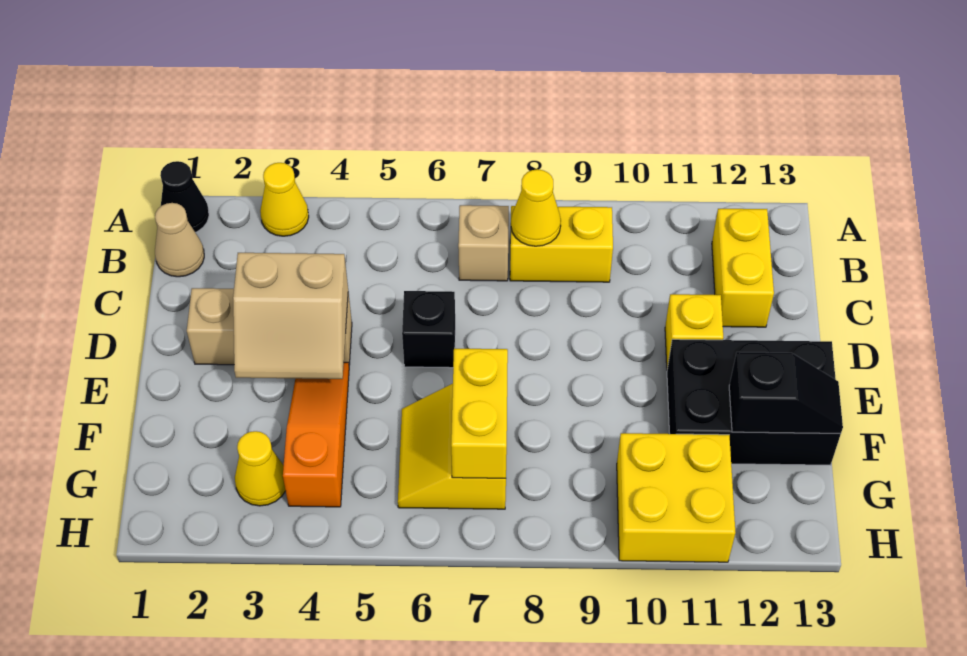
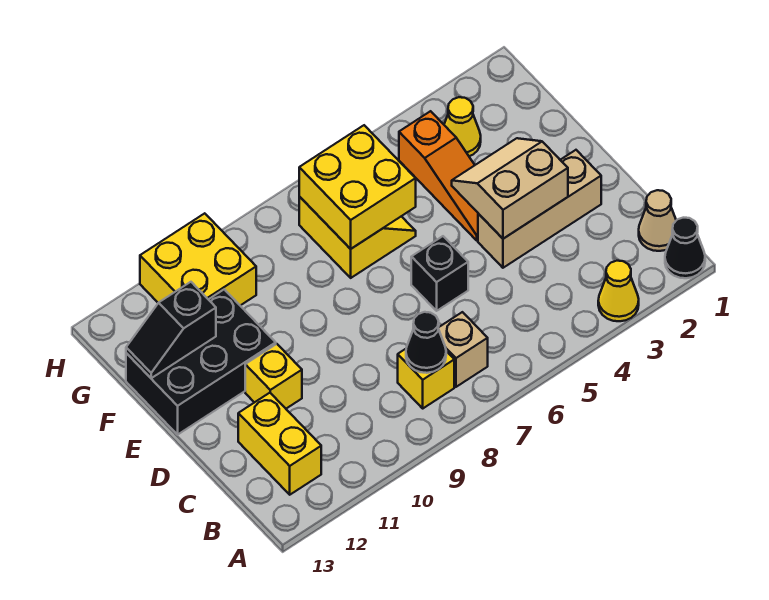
yellow brick B8:B9 level 1 -> yellow brick B8 level 1
yellow cone B8 level 2 -> black cone B8 level 2
yellow brick F7:G7 level 2 -> yellow brick F6:G7 level 2

